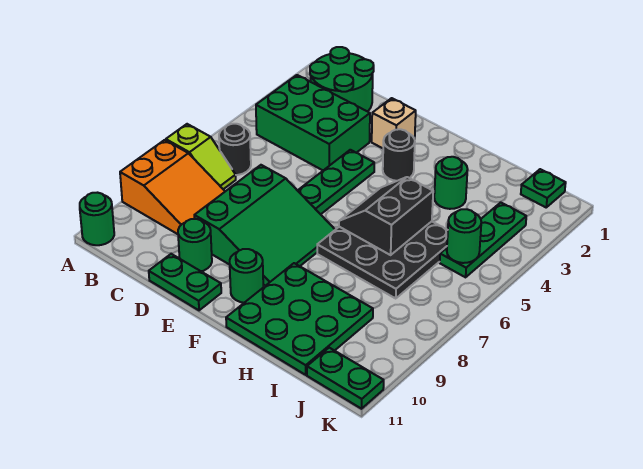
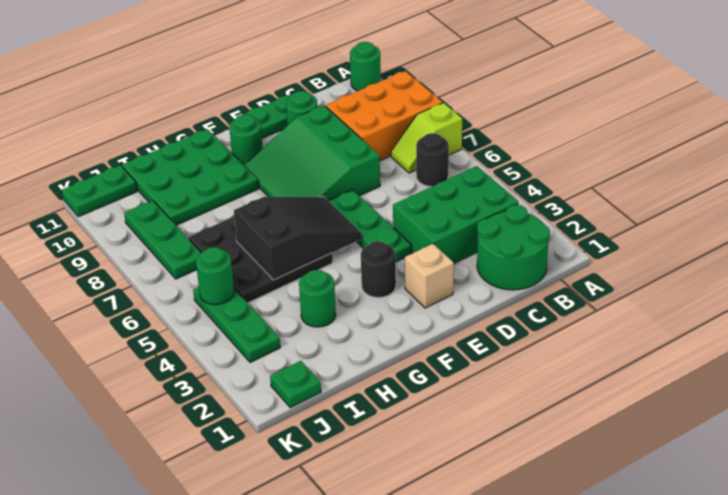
orange slope A8:C9 level 1 top A -> orange brick A8:C9 level 1
black slope G5:H6 level 2 top H -> black slope F5:H6 level 2 top H
none -> green plate J7:J9 level 1

